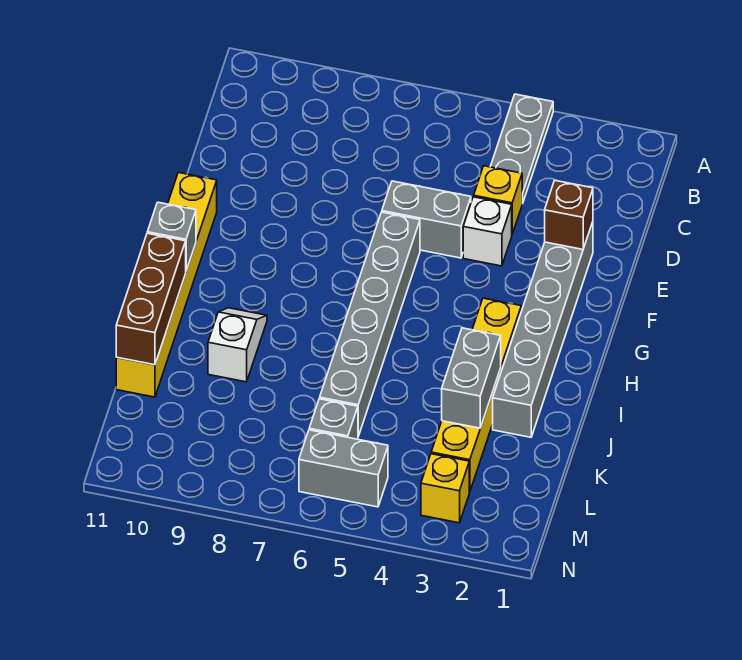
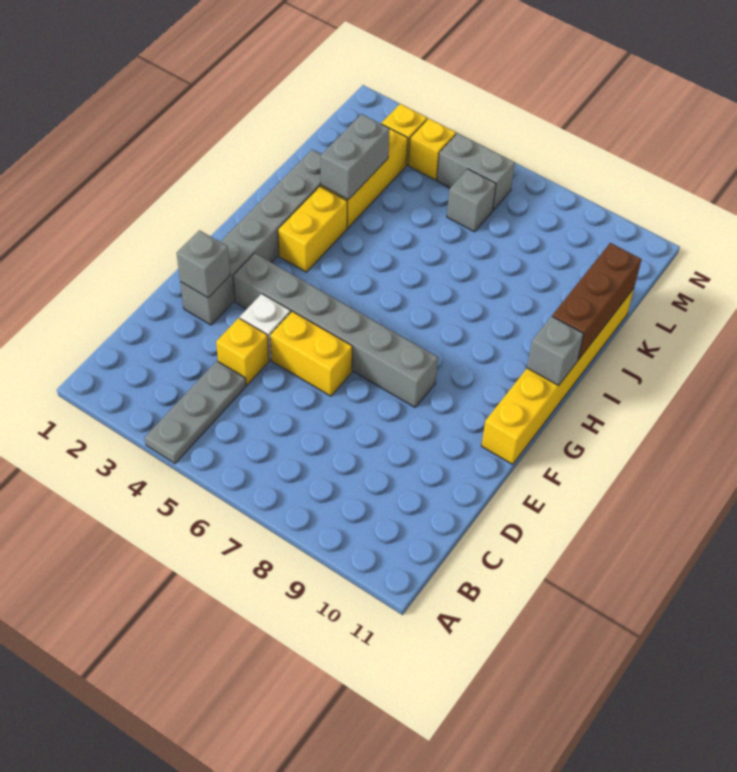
brown brick E2 level 2 -> grey brick E2 level 2
grey brick E5:E6 level 1 -> yellow brick E5:E6 level 1
grey brick F6:K6 level 1 -> grey brick F3:F8 level 1
white slope I9:J9 level 1 top J -> none
none -> yellow brick M4 level 1

